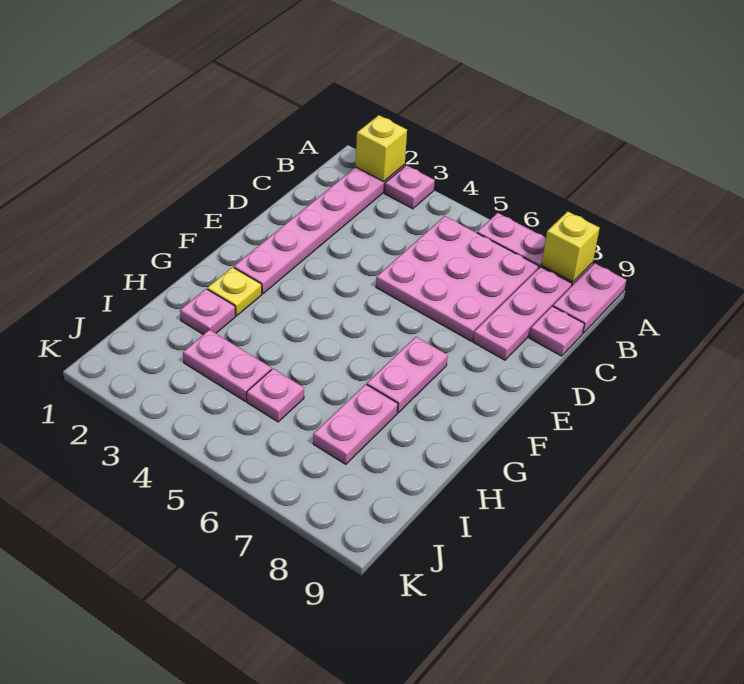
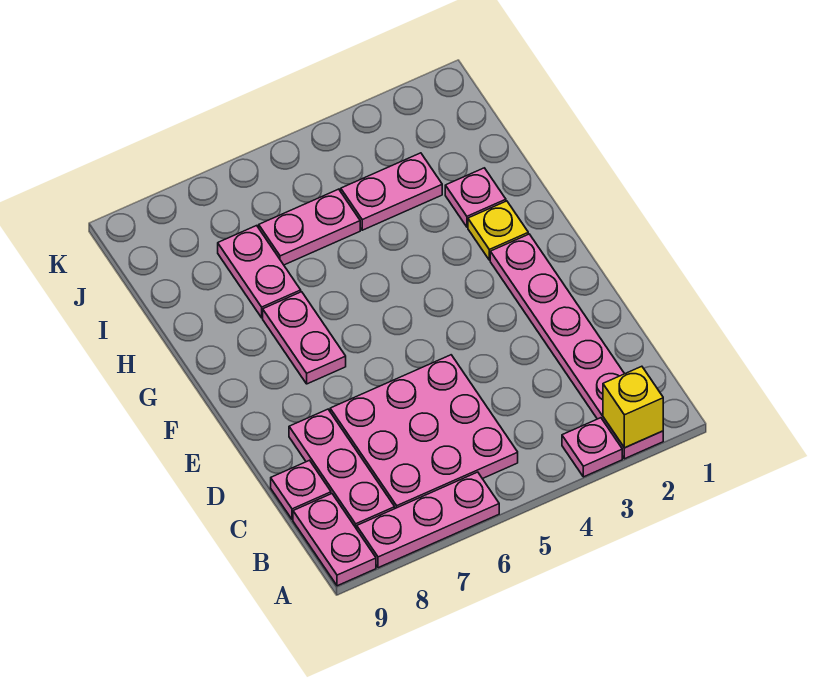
yellow brick A8 level 2 -> none
pink plate I5 level 1 -> pink plate I5:I6 level 1

